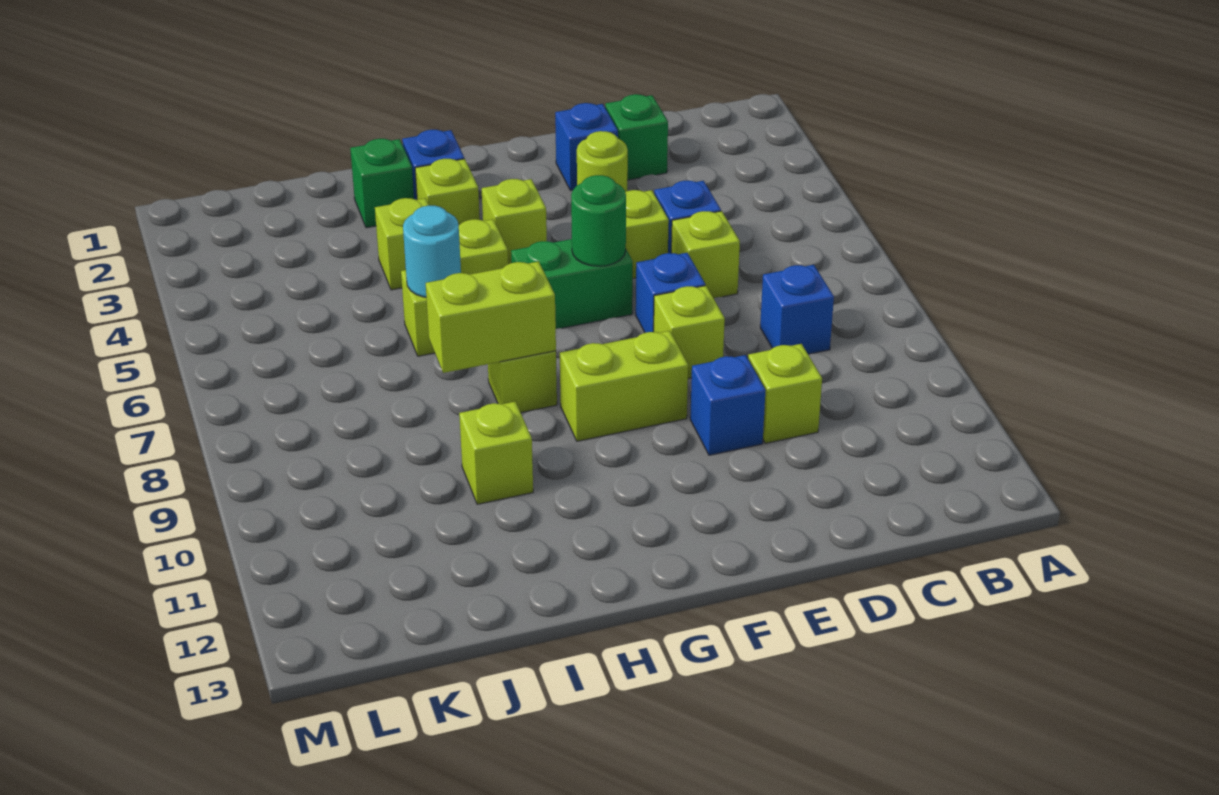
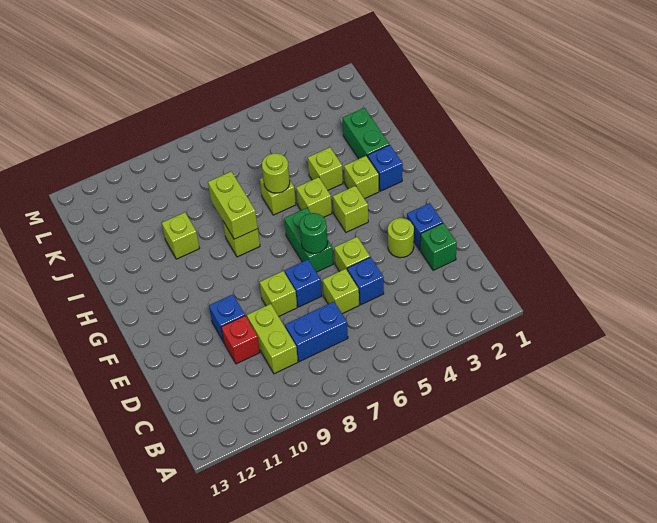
blue brick C8 level 1 -> blue brick C7:C8 level 1
lime brick D10 level 1 -> red brick D10 level 1
lime brick F9:G9 level 1 -> lime brick C9:D9 level 1
green brick I2 level 1 -> green brick I2:J2 level 1
cyan round brick I6 level 2 -> lime round brick I6 level 2

